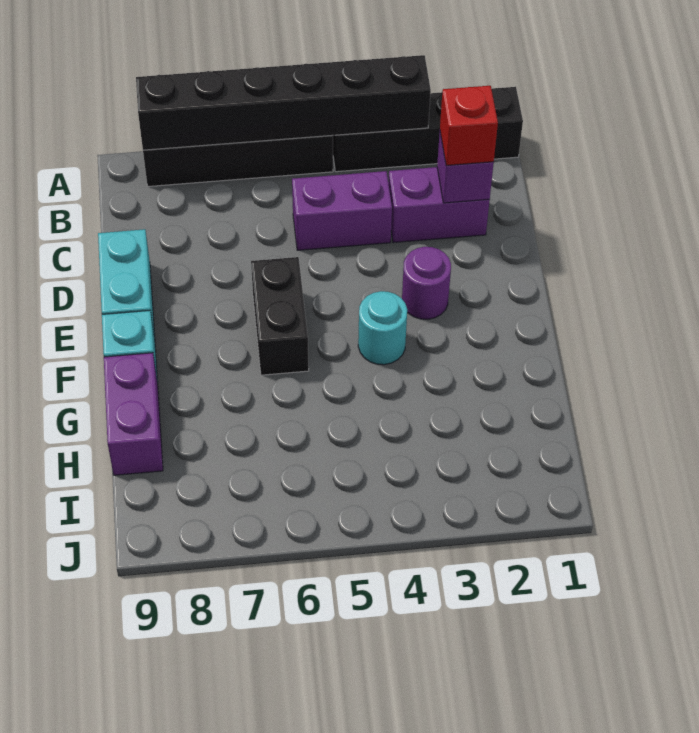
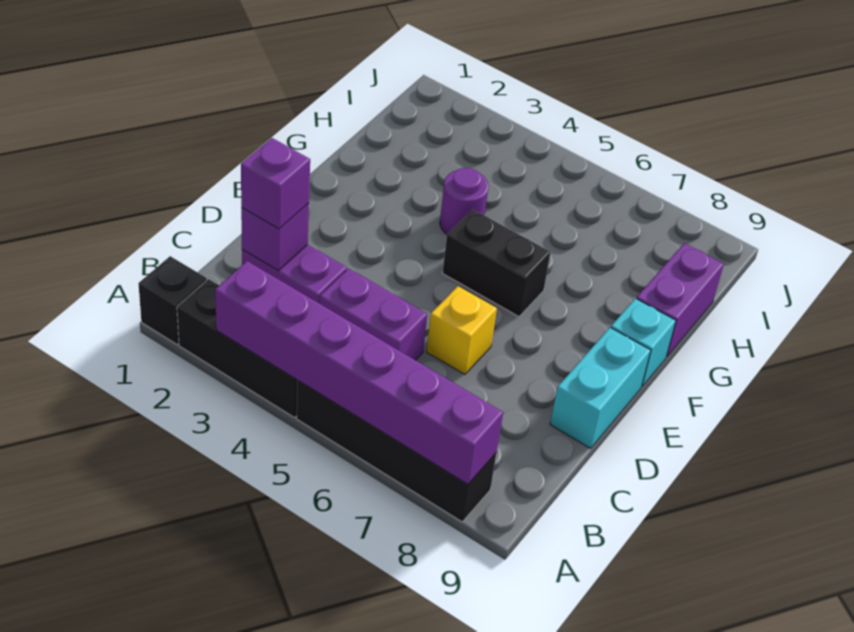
black brick A3:A8 level 2 -> purple brick A3:A8 level 2
red brick C2 level 3 -> purple brick C2 level 3
none -> yellow brick D6 level 1
purple round brick E3 level 1 -> purple round brick G4 level 1
black brick E6:F6 level 1 -> black brick F5:F6 level 1
cyan round brick F4 level 1 -> none

